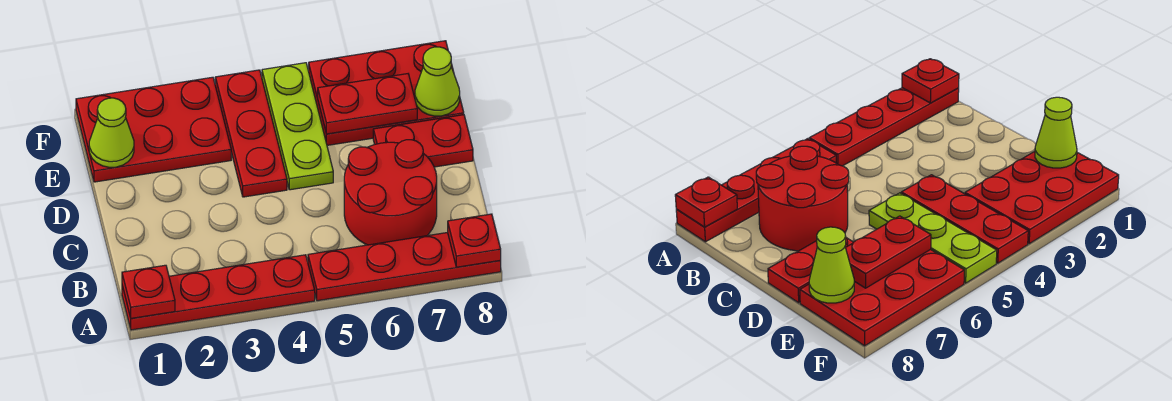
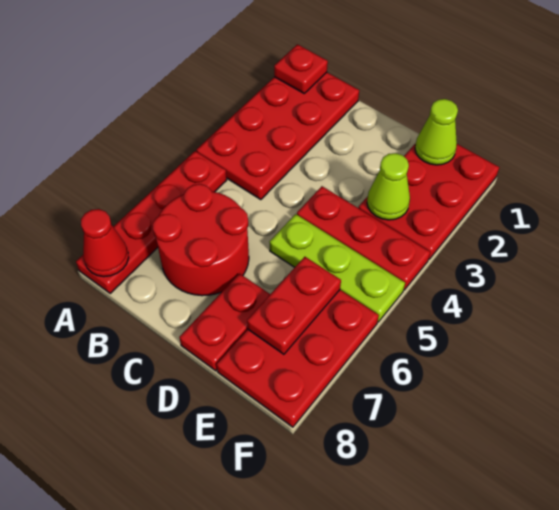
red plate A1:A4 level 1 -> red plate A1:B4 level 1
red plate A8 level 2 -> red cone A8 level 2
lime cone E8 level 2 -> lime cone E3 level 2

